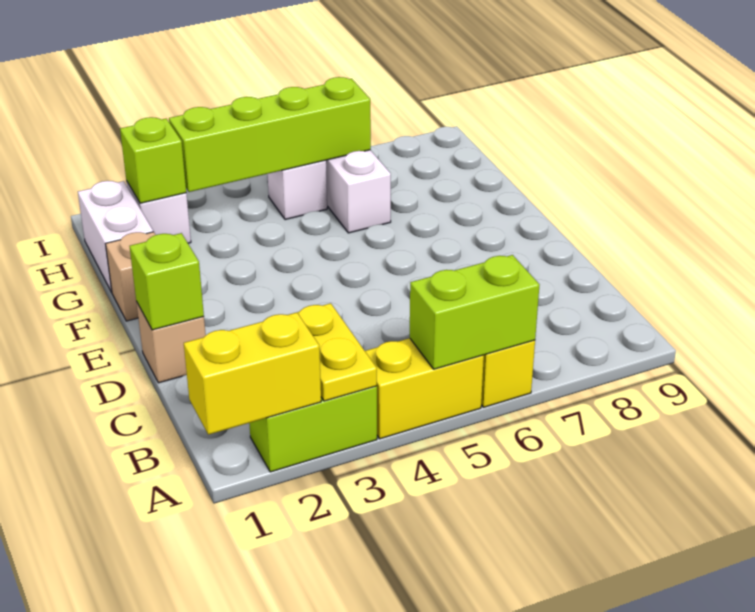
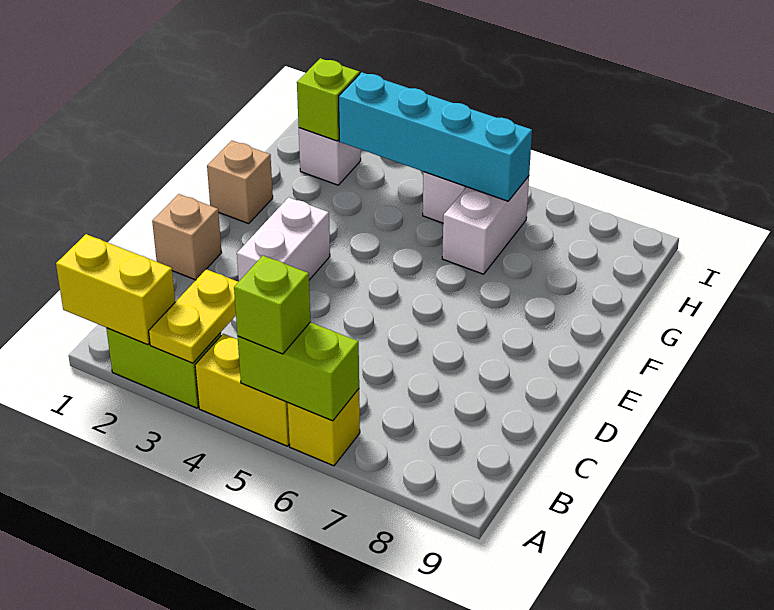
lime brick D1 level 2 -> lime brick A5 level 3
white brick G1:H1 level 1 -> white brick D3:E3 level 1
lime brick H3:H6 level 2 -> cyan brick H3:H6 level 2

